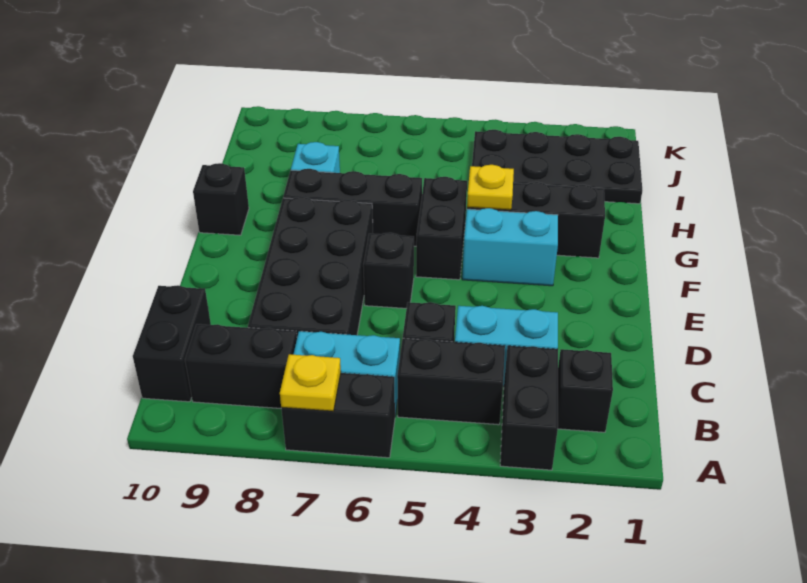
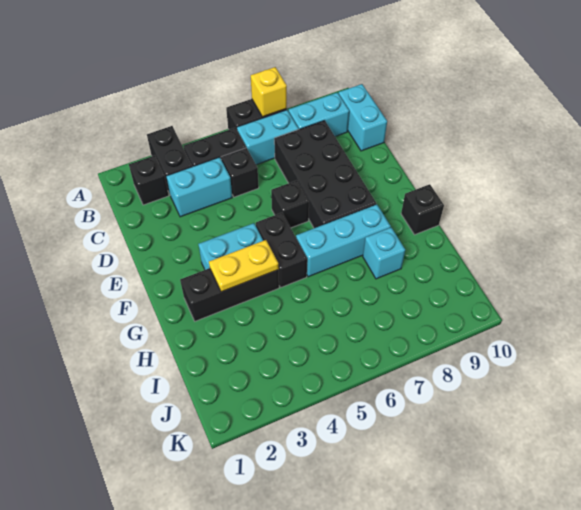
yellow plate A7 level 2 -> yellow brick A7 level 2
black brick B8:B9 level 1 -> cyan brick B8:B9 level 1
black brick B10:C10 level 1 -> cyan brick B10:C10 level 1
yellow plate G4 level 2 -> yellow plate G3:G4 level 2
black brick G6:G8 level 1 -> cyan brick G6:G8 level 1
black plate I1:J4 level 1 -> none

